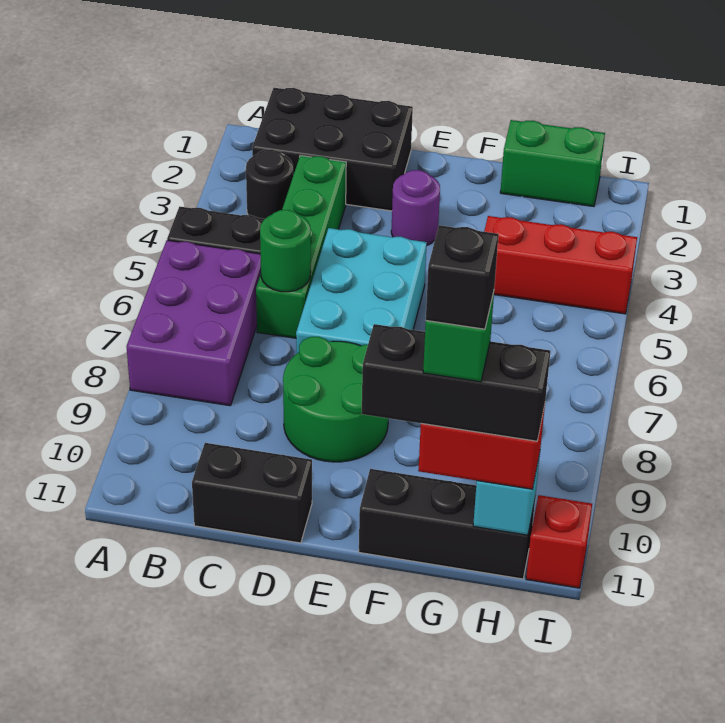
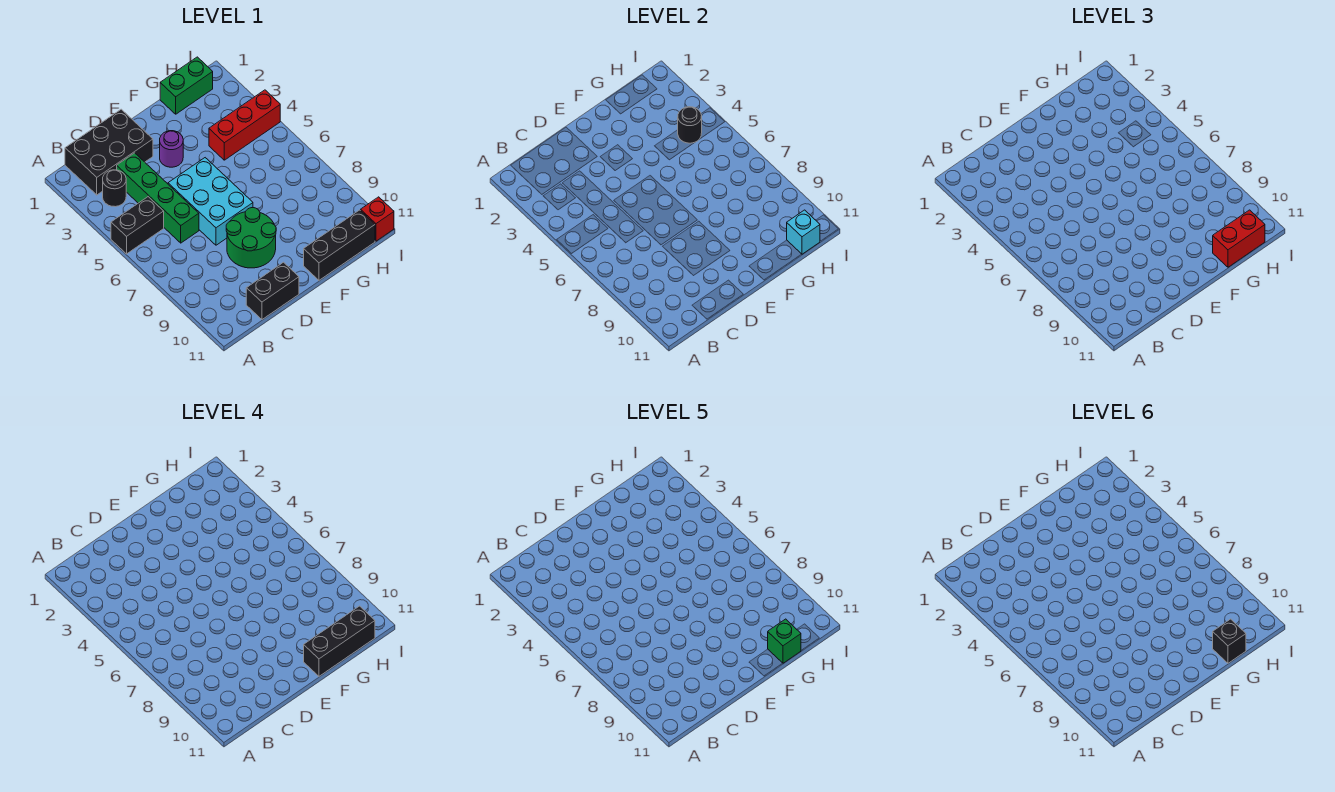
purple brick A6:B8 level 1 -> none
green round brick C6 level 2 -> none
none -> black round brick H4 level 2

